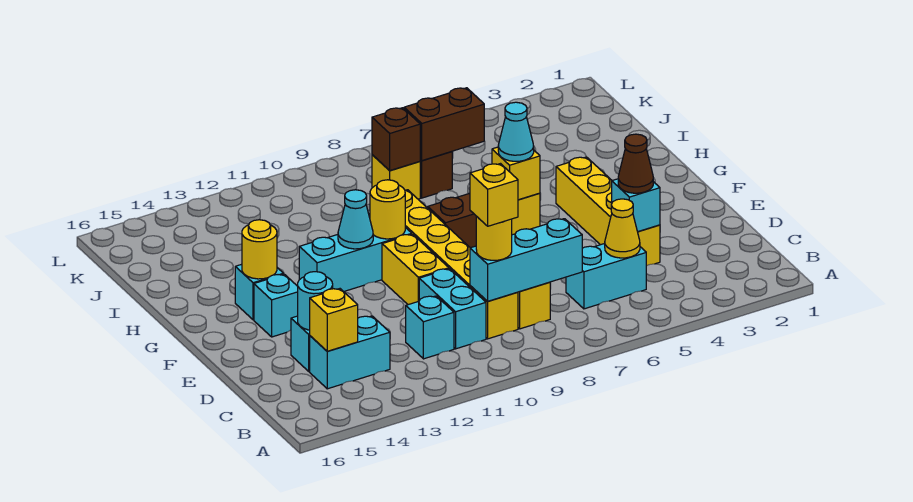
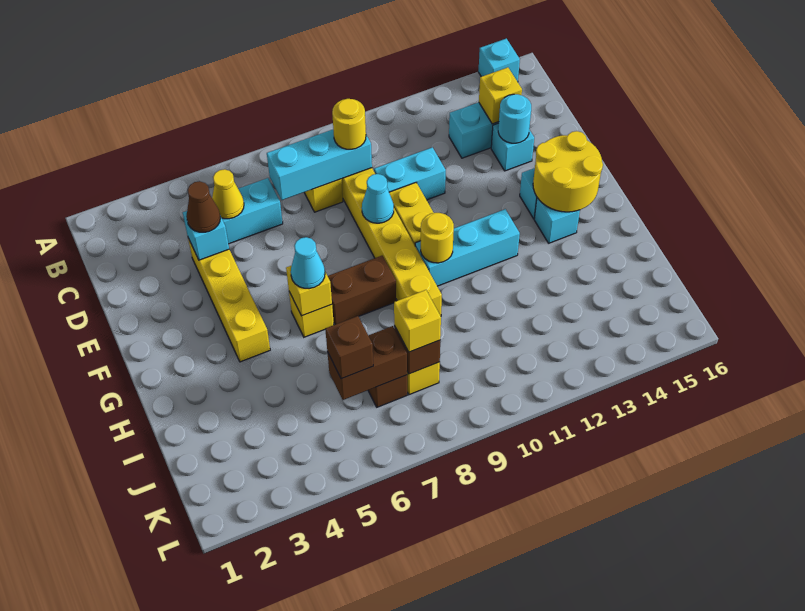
yellow brick C9 level 4 -> yellow brick J8 level 3
cyan brick C10:D10 level 1 -> cyan brick D10:D11 level 1
cyan brick C11 level 1 -> cyan brick A15 level 1
cyan cone G11 level 2 -> cyan cone E9 level 2
yellow round brick G14 level 2 -> yellow round brick F14:G15 level 2
none -> brown brick J6 level 3

